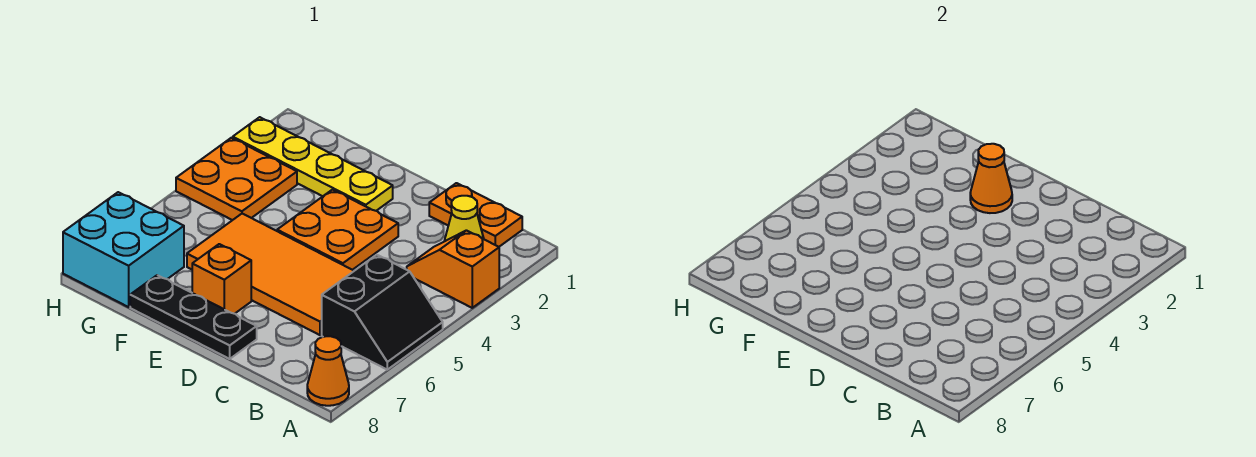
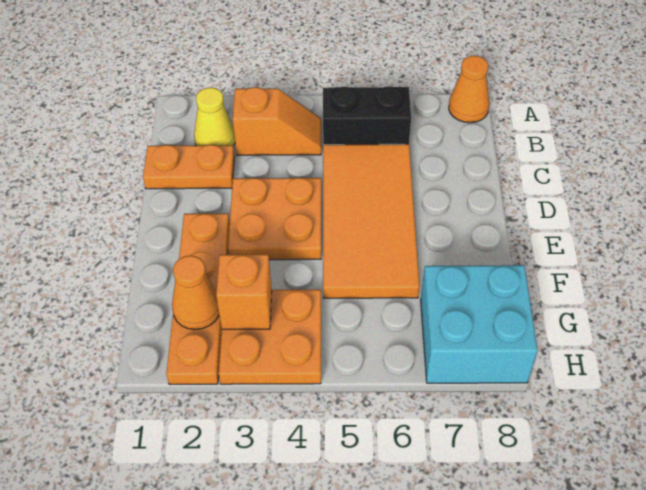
orange slope A3:B3 level 1 top A -> orange slope B3:B4 level 1 top 3
orange plate B1:C1 level 1 -> orange plate C1:C2 level 1
black plate D8:F8 level 1 -> none
yellow plate E2:H2 level 1 -> orange plate E2:H2 level 1
orange cone E2 level 2 -> orange cone G2 level 2
orange brick E7 level 1 -> orange brick G3 level 2

